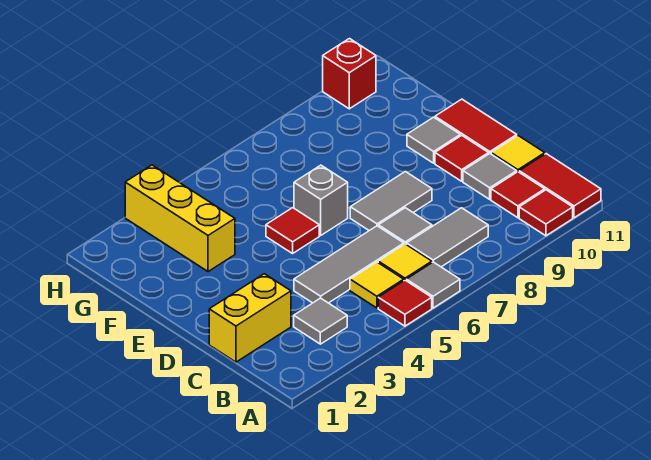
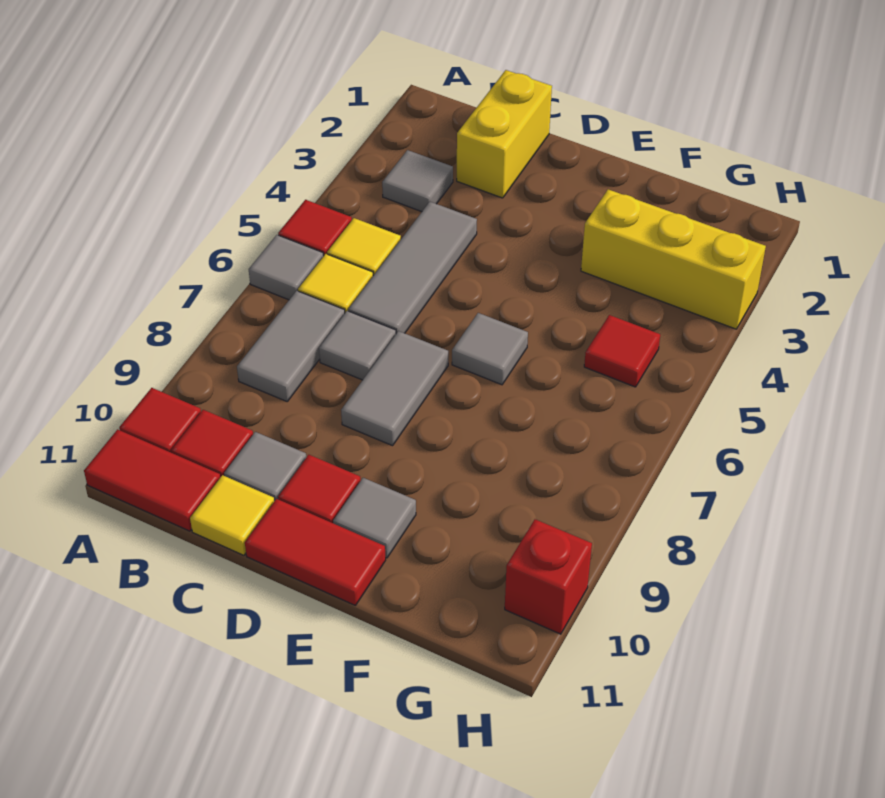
red tile E5 level 1 -> red tile G5 level 1
grey brick E6 level 1 -> grey tile E6 level 1

